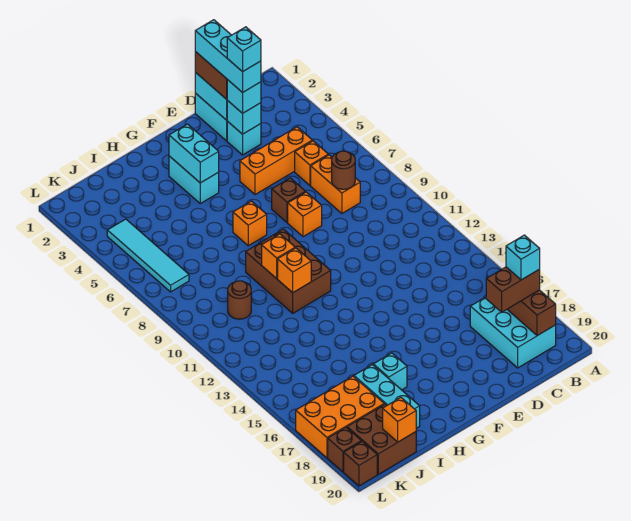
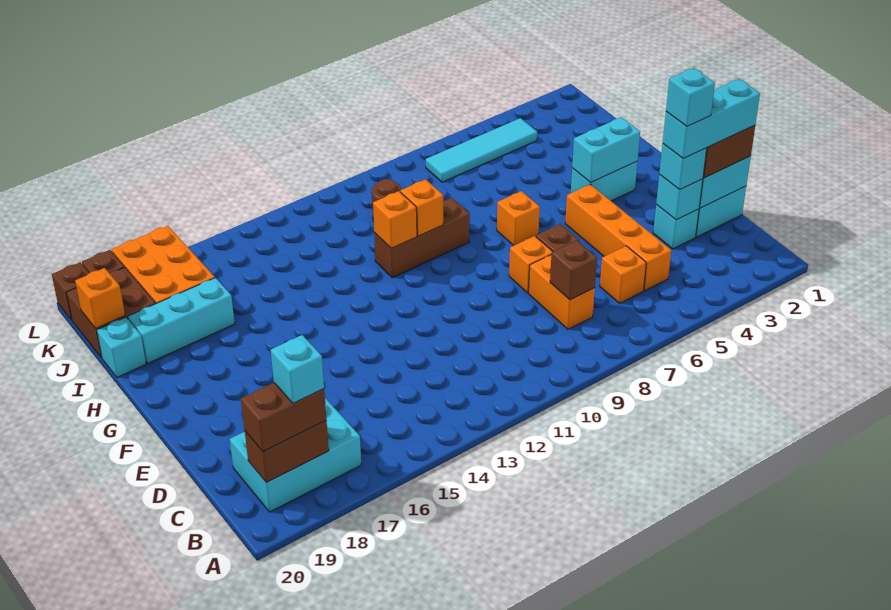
brown brick B18:C18 level 3 -> brown brick B18:B19 level 3
orange brick C5:E5 level 1 -> orange brick C5:F5 level 1
orange brick C7:C8 level 1 -> orange brick C8:D8 level 1
brown round brick C8 level 2 -> brown brick C8 level 2
brown brick G9:H11 level 1 -> brown brick H9:H11 level 1
cyan brick H17 level 1 -> cyan brick I20 level 1

